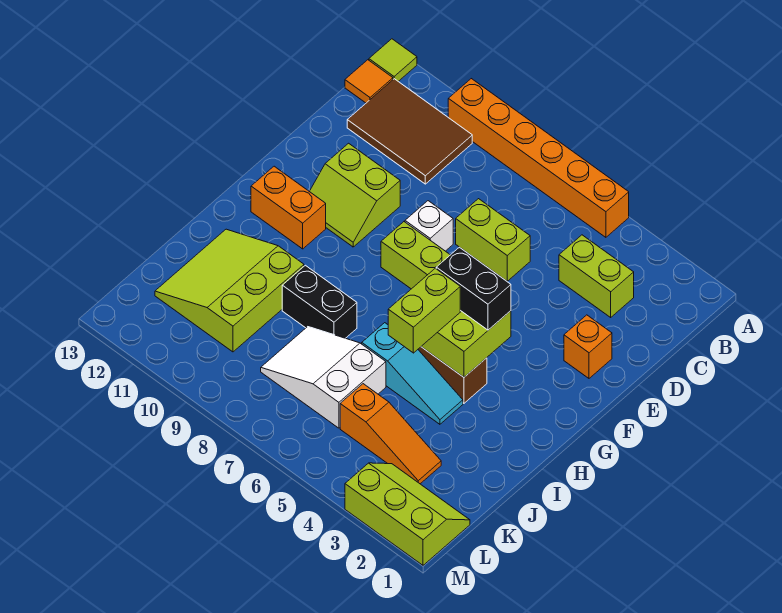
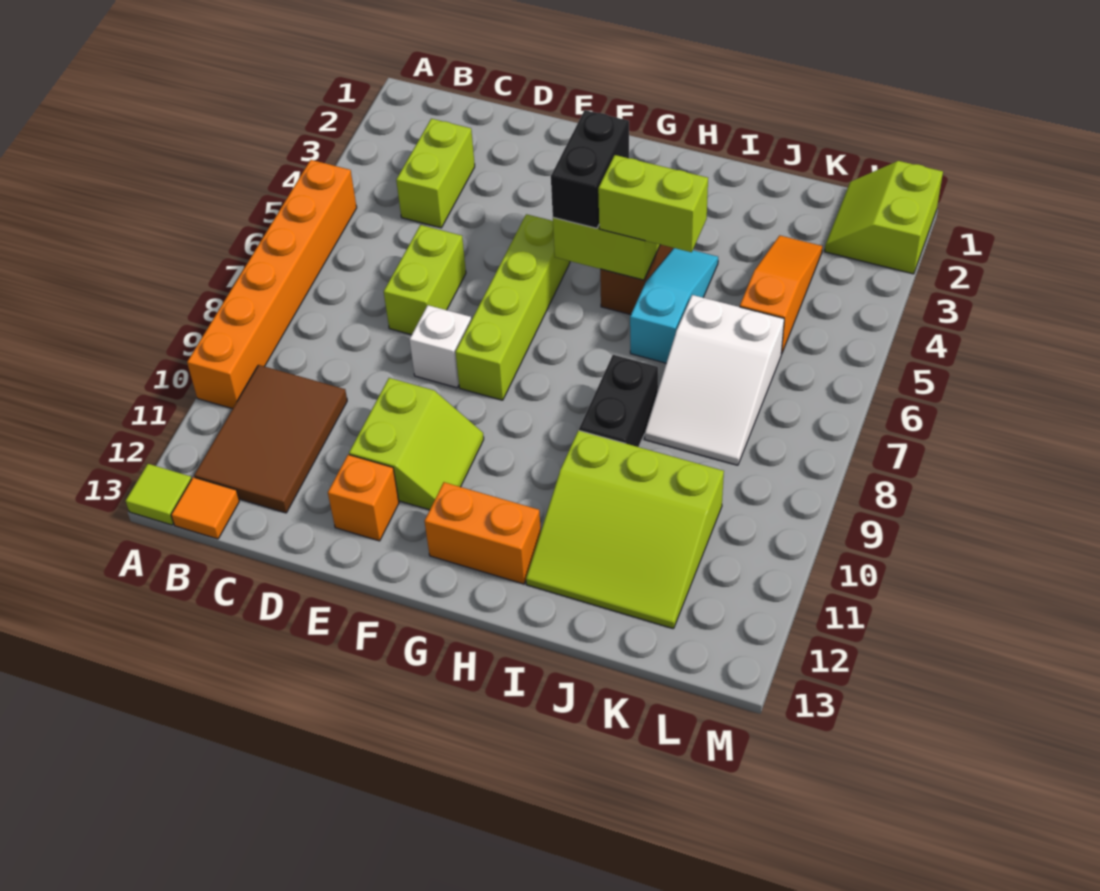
orange brick E2 level 1 -> orange brick E12 level 1
orange brick G11:G12 level 1 -> orange brick G12:H12 level 1
lime slope L1:M3 level 1 top M -> lime slope L1:M2 level 1 top M

